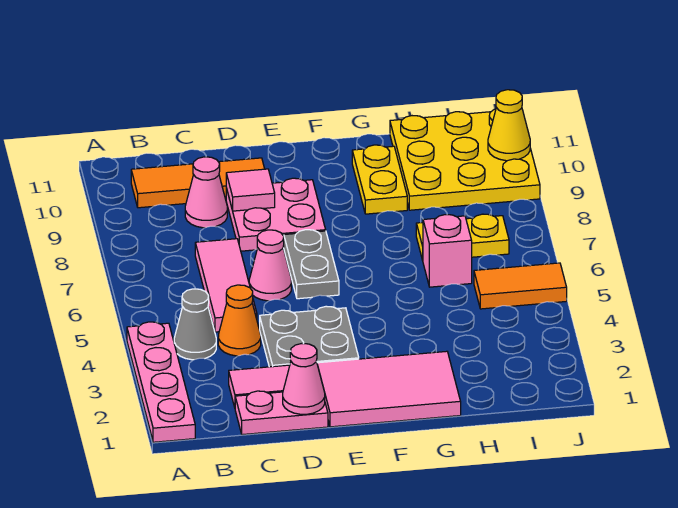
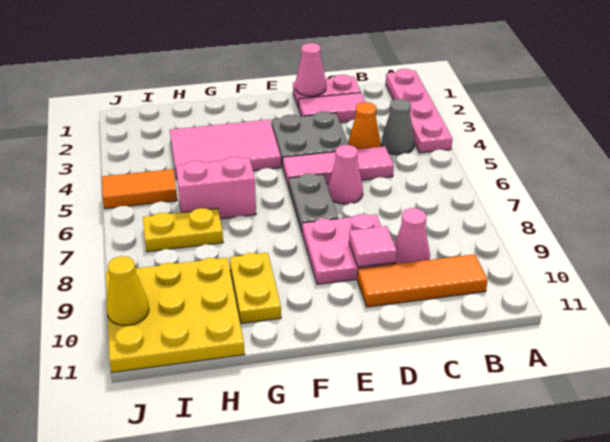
pink tile C5:C7 level 1 -> pink tile C5:E5 level 1
pink tile E1:G2 level 1 -> pink tile F3:H4 level 1
pink brick H6 level 1 -> pink brick G6:H6 level 1

